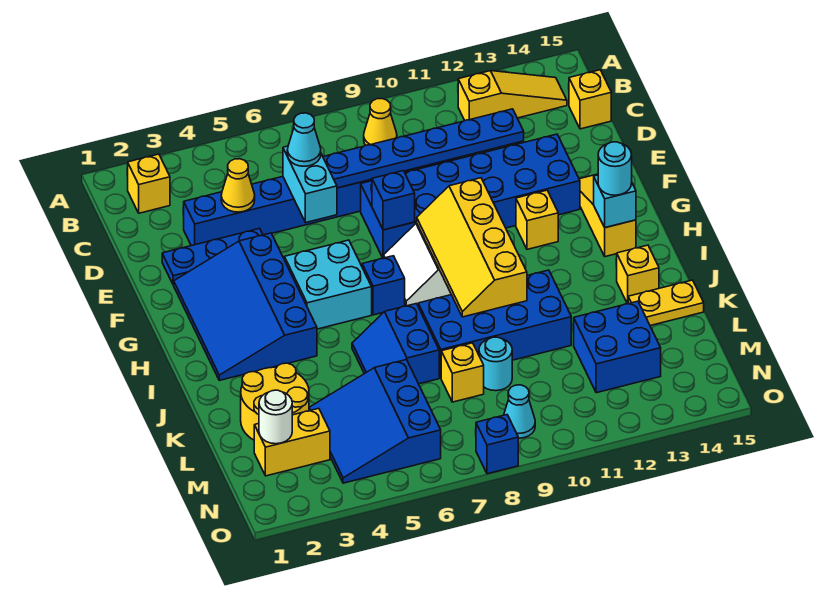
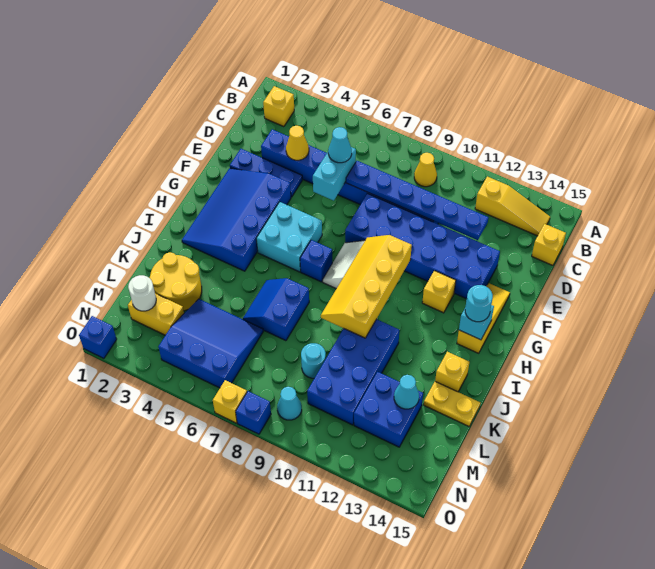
blue brick F8 level 2 -> blue brick O1 level 1
blue brick J8:K11 level 1 -> blue brick J10:M11 level 1
blue slope L4:N6 level 1 top 6 -> blue slope L4:N6 level 1 top N
yellow brick L8 level 1 -> yellow brick O7 level 1
none -> cyan cone L13 level 2

